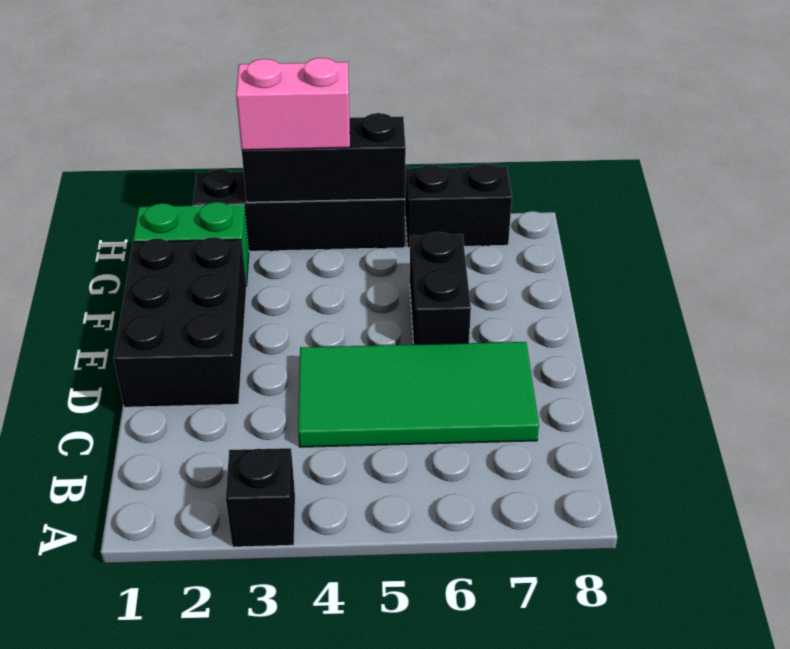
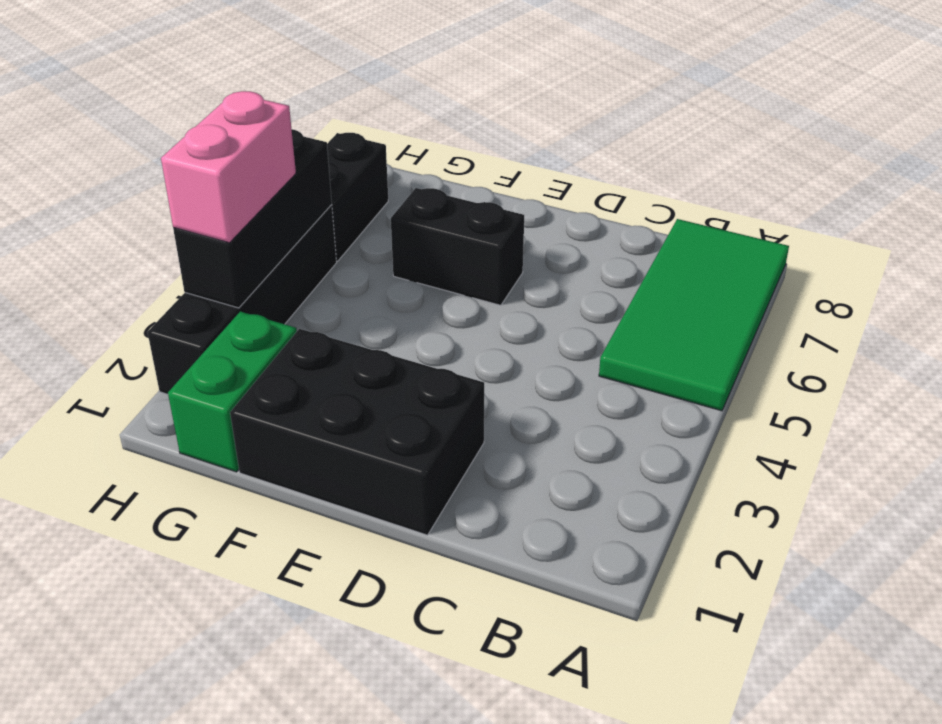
black brick A3 level 1 -> none
green tile C4:D7 level 1 -> green tile A5:B8 level 1

